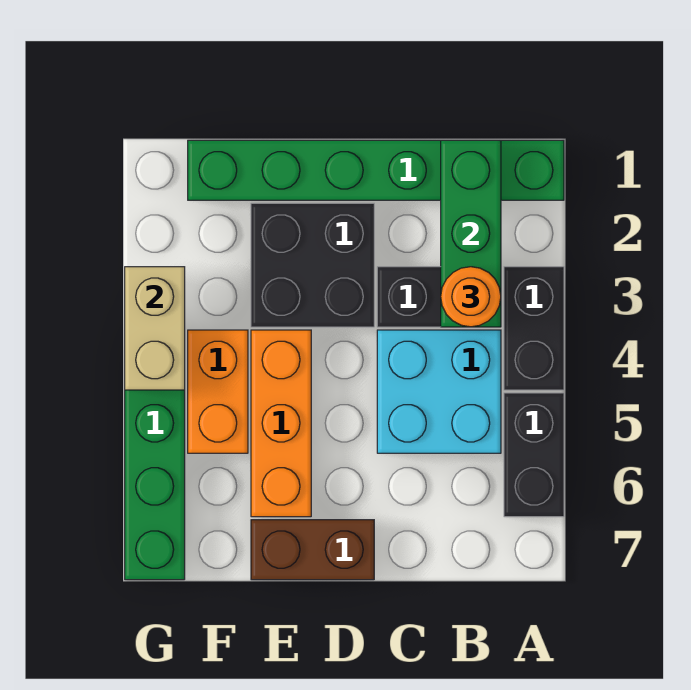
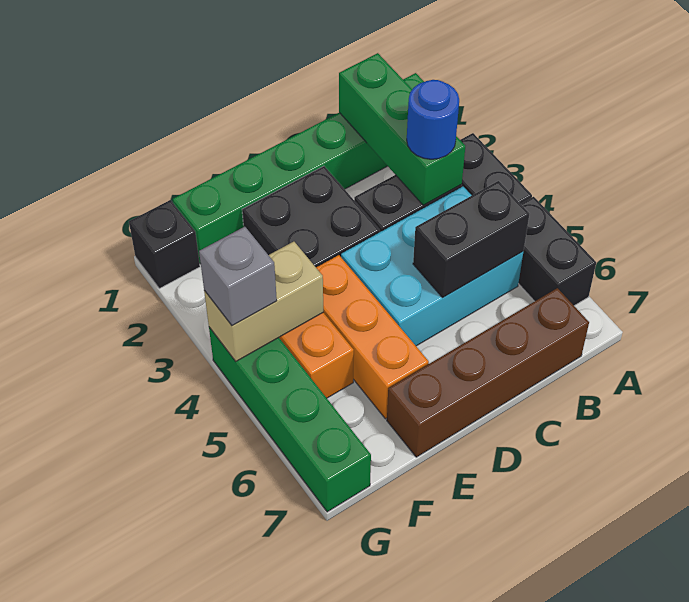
orange round brick B3 level 3 -> blue round brick B3 level 3
cyan brick B4:C5 level 1 -> cyan brick B4:D5 level 1
none -> black brick B5:C5 level 2
brown brick D7:E7 level 1 -> brown brick B7:E7 level 1
none -> black brick G1 level 1
tan brick G3:G4 level 2 -> tan brick F4:G4 level 2
none -> grey brick G4 level 3

